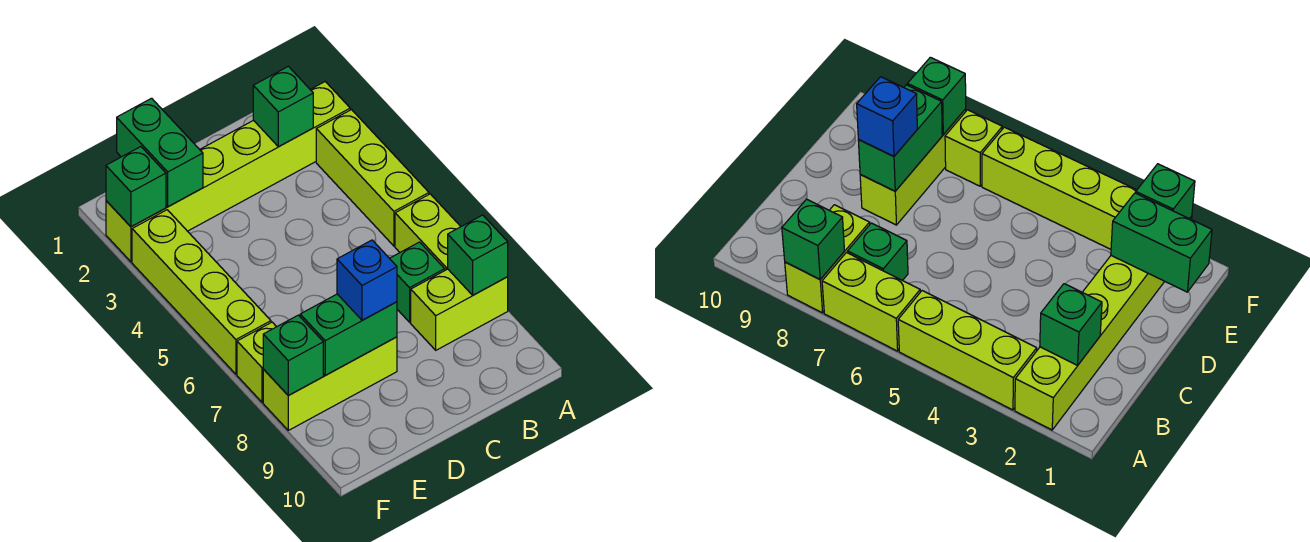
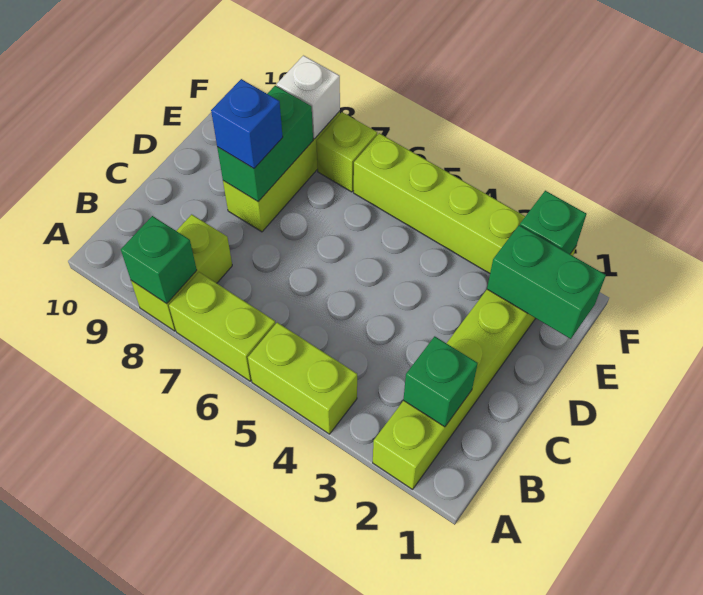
lime brick A3:A5 level 1 -> lime brick A4:A5 level 1
green brick B7 level 1 -> none
green brick F8 level 2 -> white brick F8 level 2

